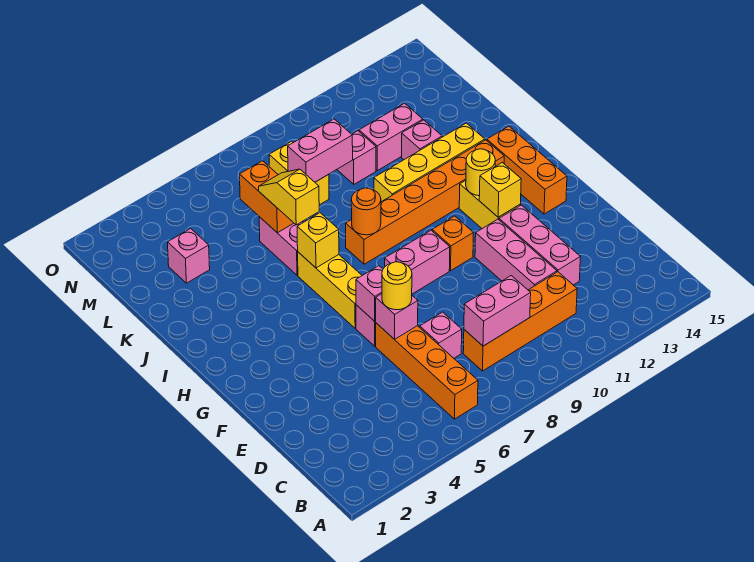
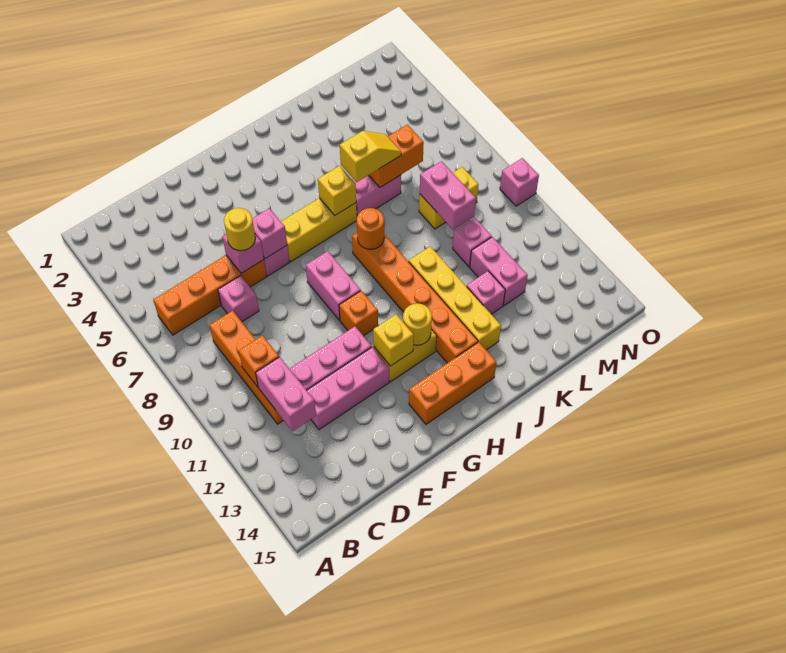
pink brick C8:C9 level 2 -> pink brick C11:C12 level 2
none -> orange brick C10 level 2
pink brick L3 level 1 -> pink brick O9 level 1

